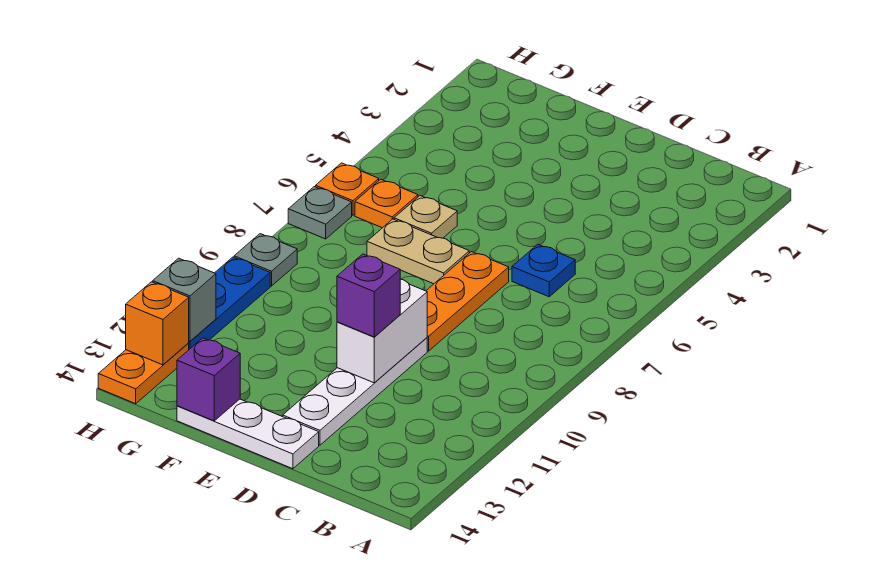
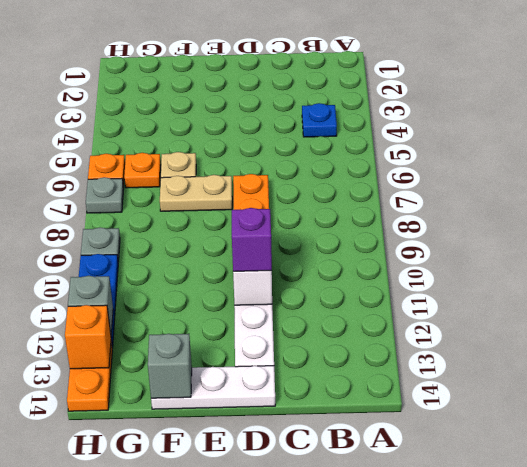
blue plate C6 level 1 -> blue plate B4 level 1
purple brick F14 level 2 -> grey brick F14 level 2

